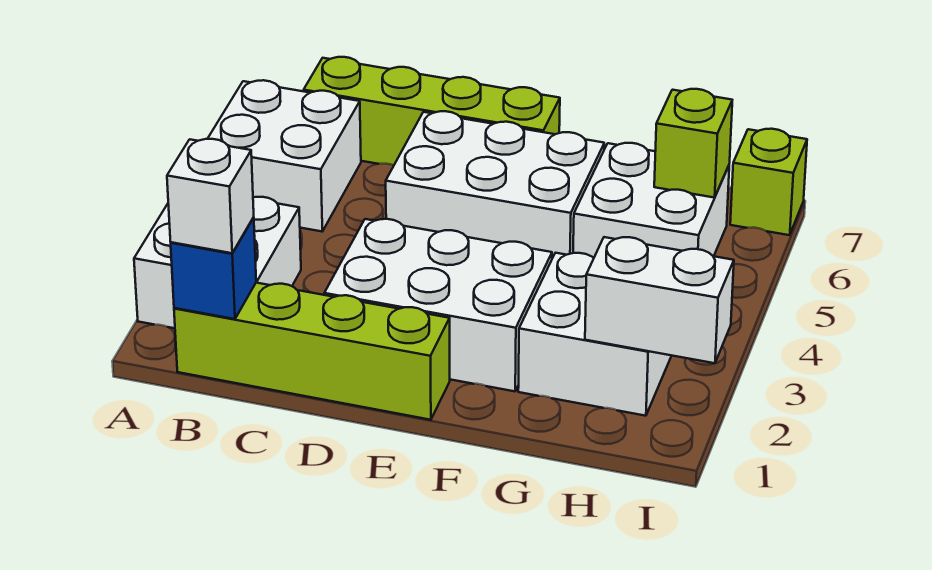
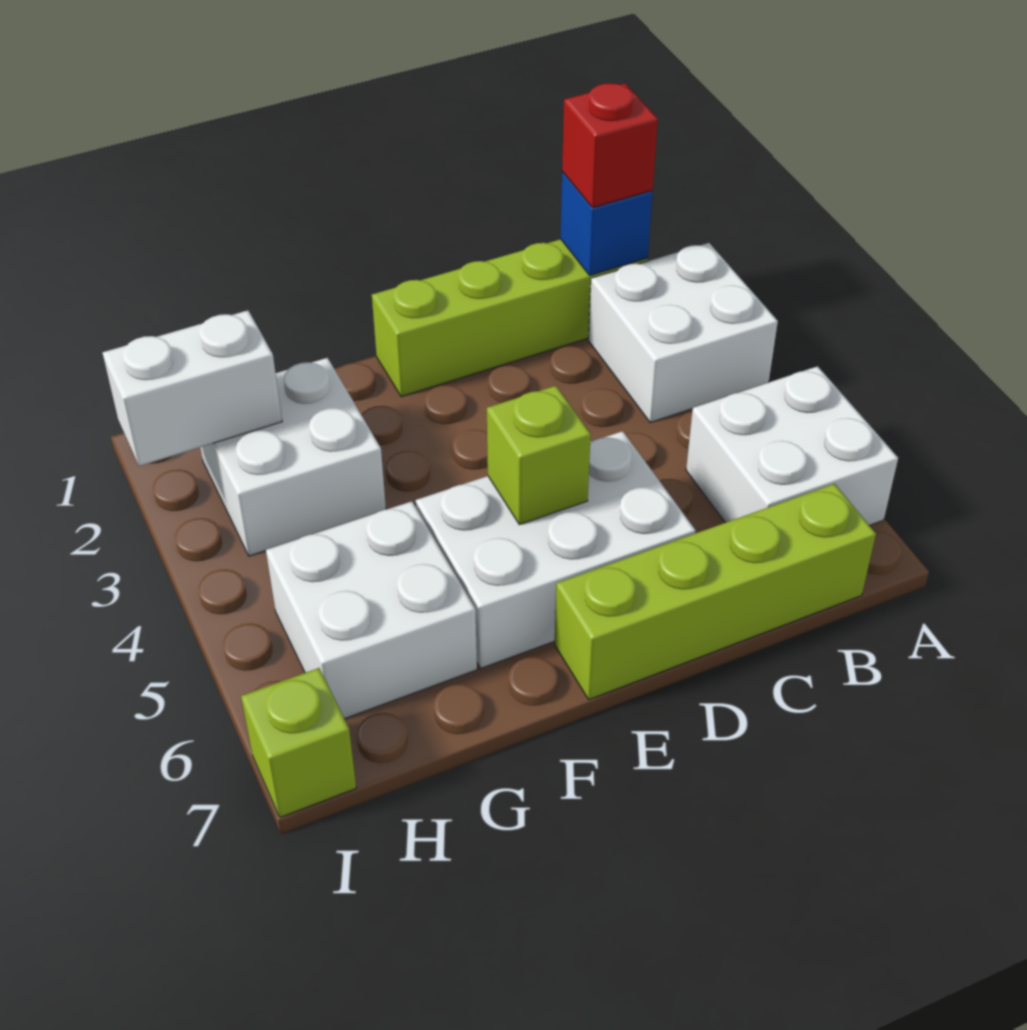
white brick B1 level 3 -> red brick B1 level 3
white brick D2:F3 level 1 -> none
lime brick H6 level 2 -> lime brick E5 level 2

